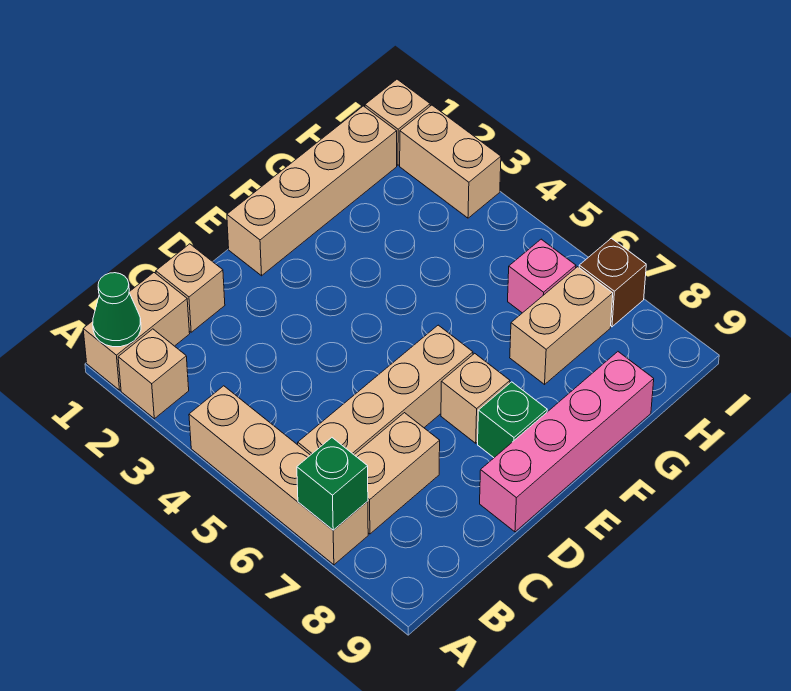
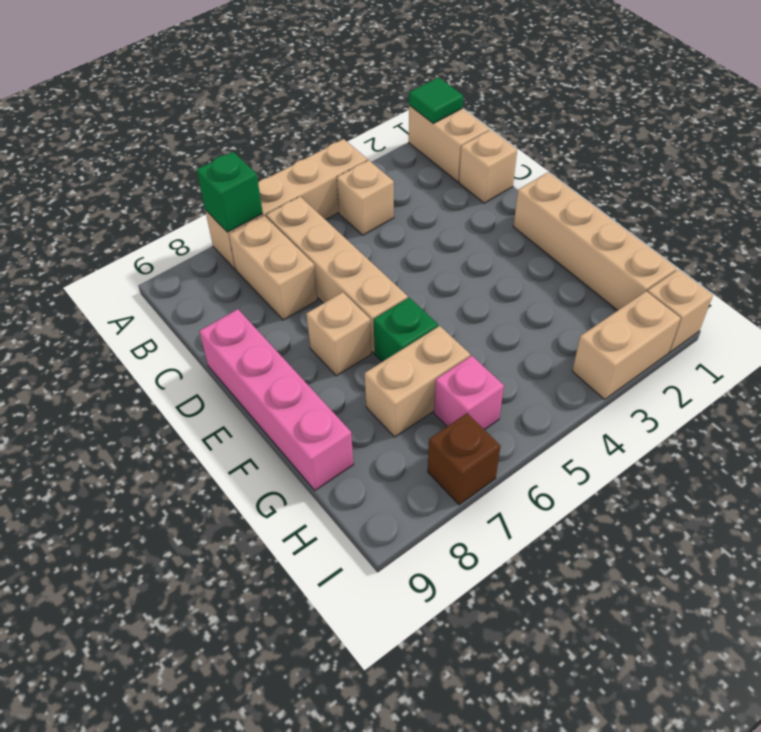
green cone A1 level 2 -> green tile A1 level 2
tan brick A2 level 1 -> tan brick B4 level 1
green brick E8 level 1 -> green brick F6 level 1
tan brick G7:H7 level 1 -> tan brick G6:G7 level 1

